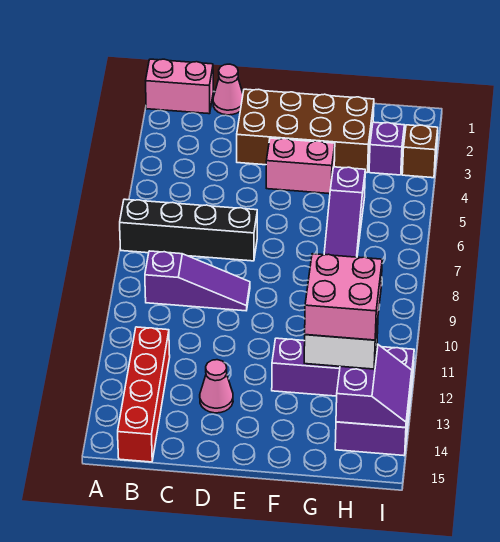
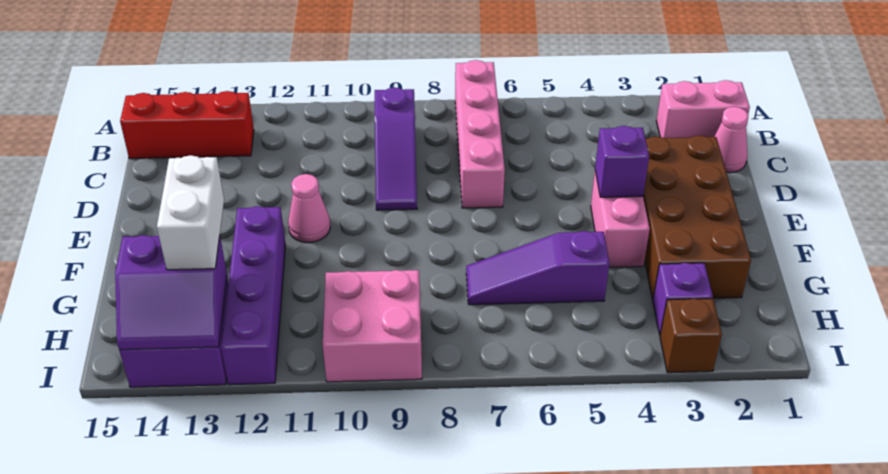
pink brick A1:B1 level 1 -> pink brick B1:B2 level 1
black brick A7:D7 level 1 -> pink brick A7:D7 level 1
red brick B12:B15 level 1 -> red brick B13:B15 level 1
pink cone D13 level 1 -> pink cone E11 level 1
none -> purple brick E4 level 2
pink brick G12:H13 level 4 -> pink brick H9:I10 level 1

